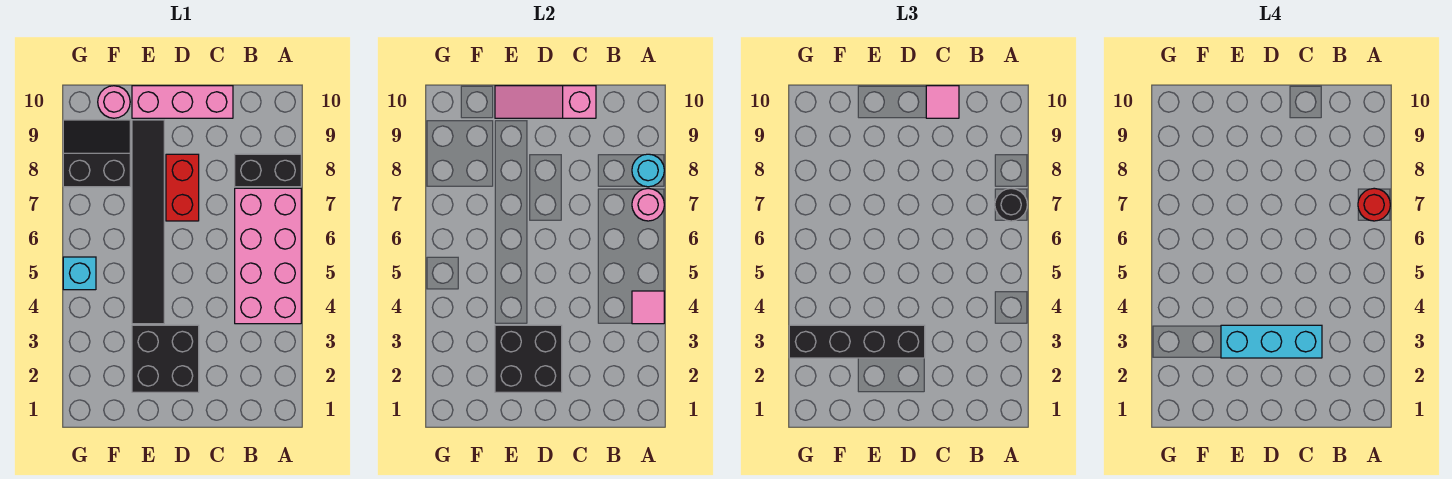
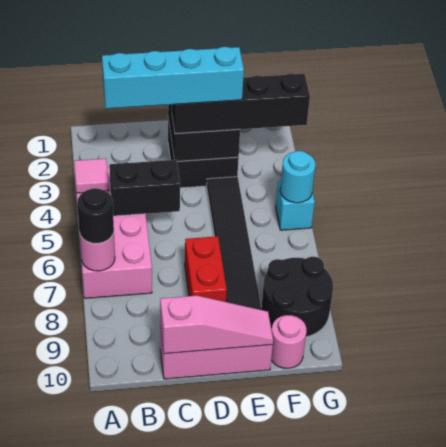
red round brick A7 level 4 -> none
black brick A8:B8 level 1 -> black brick B5:C5 level 2
cyan round brick A8 level 2 -> cyan round brick G5 level 2
cyan brick C3:E3 level 4 -> cyan brick B3:E3 level 4
pink tile C10 level 3 -> none
black slope F8:G9 level 1 top 8 -> black round brick F8:G9 level 1

